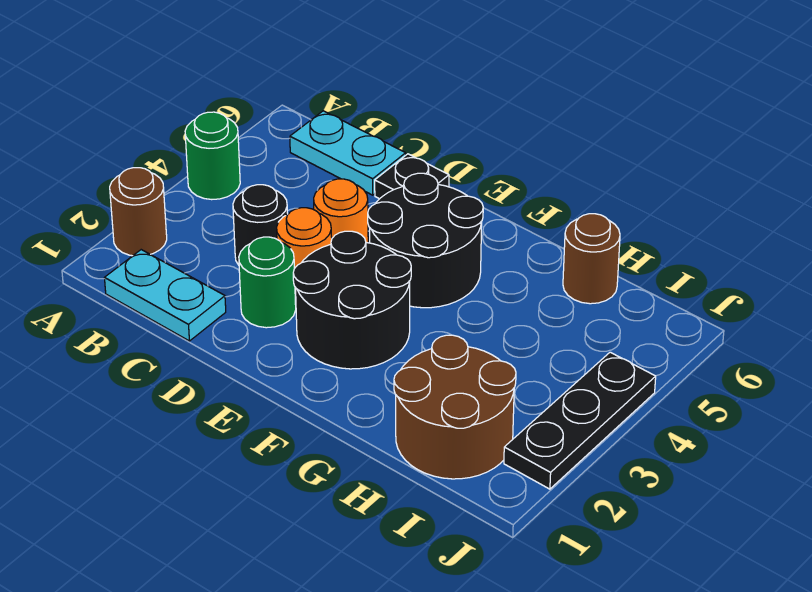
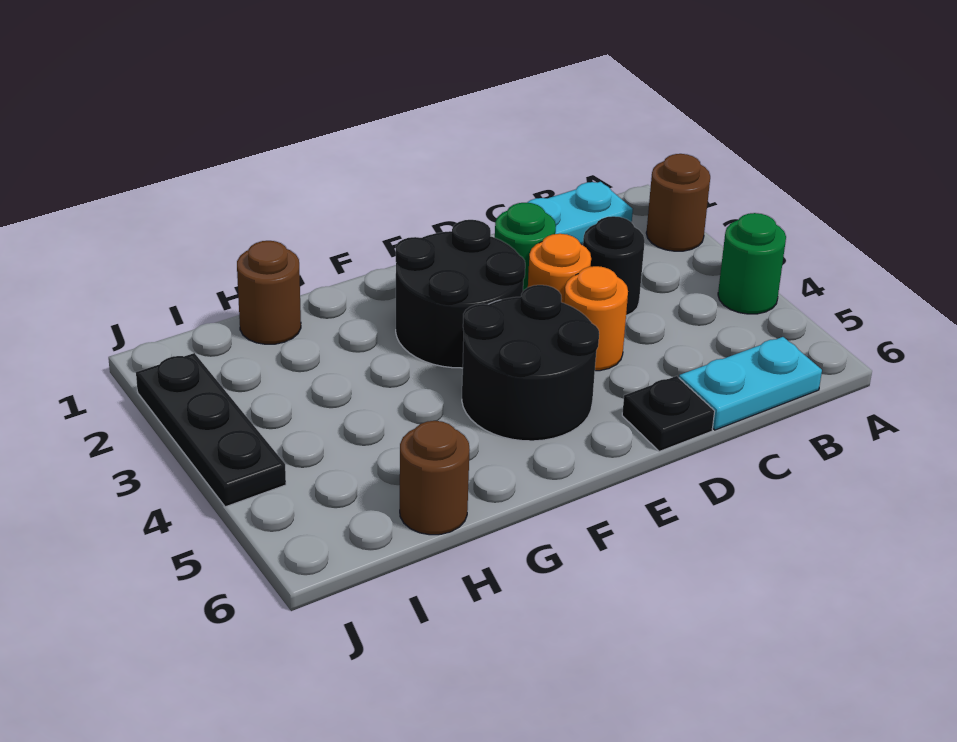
brown round brick H1:I2 level 1 -> brown round brick H1 level 1

